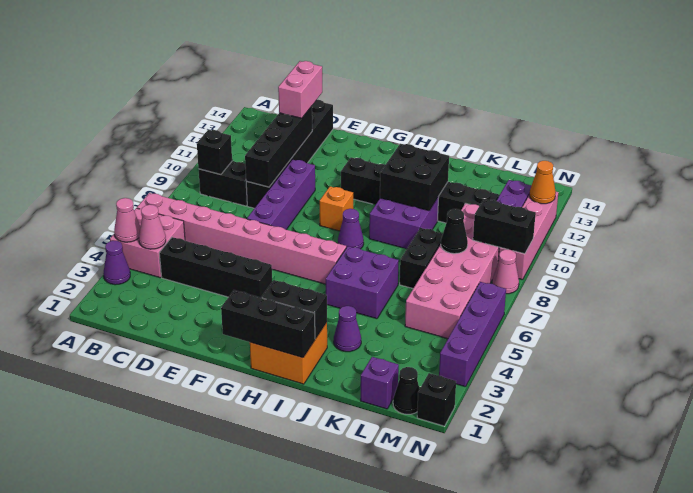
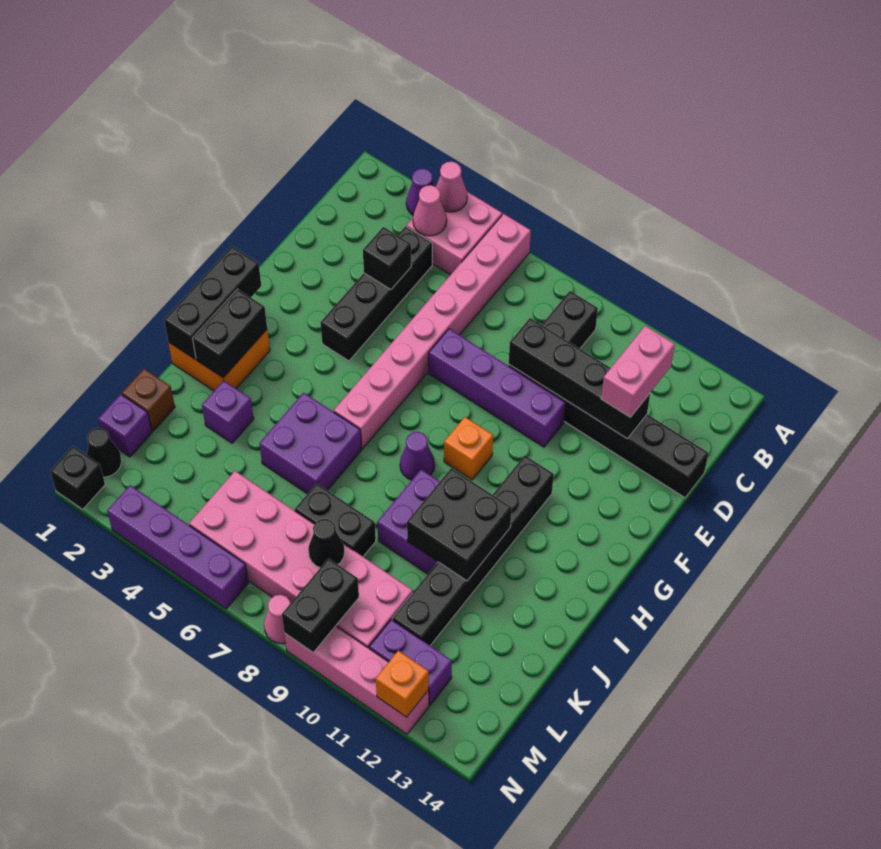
black brick B9 level 2 -> black brick D4 level 2
pink brick D12:D13 level 3 -> pink brick C12:D12 level 3
purple cone J3 level 1 -> purple brick J3 level 1
none -> brown brick K1 level 1
orange cone N12 level 2 -> orange brick N12 level 2

